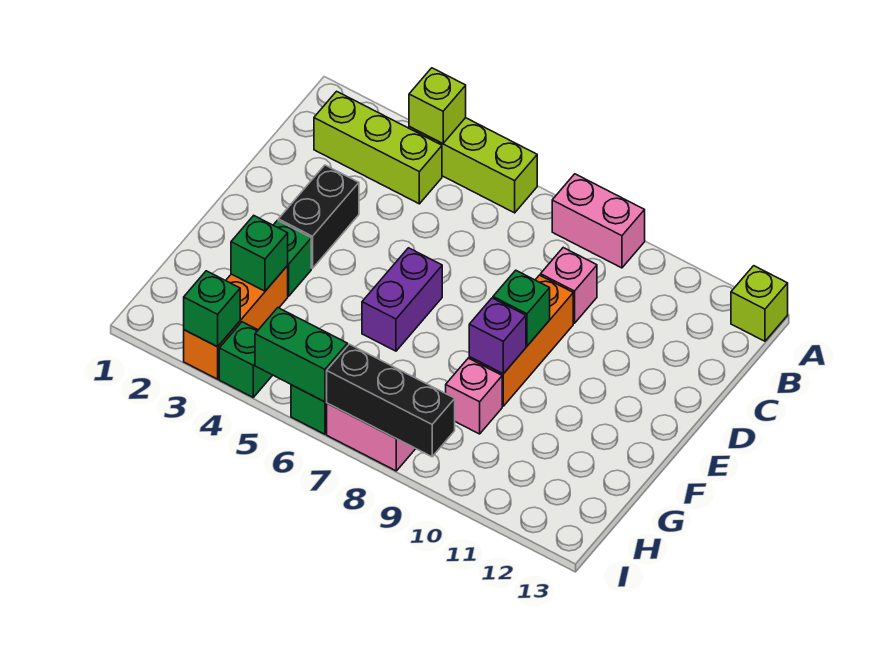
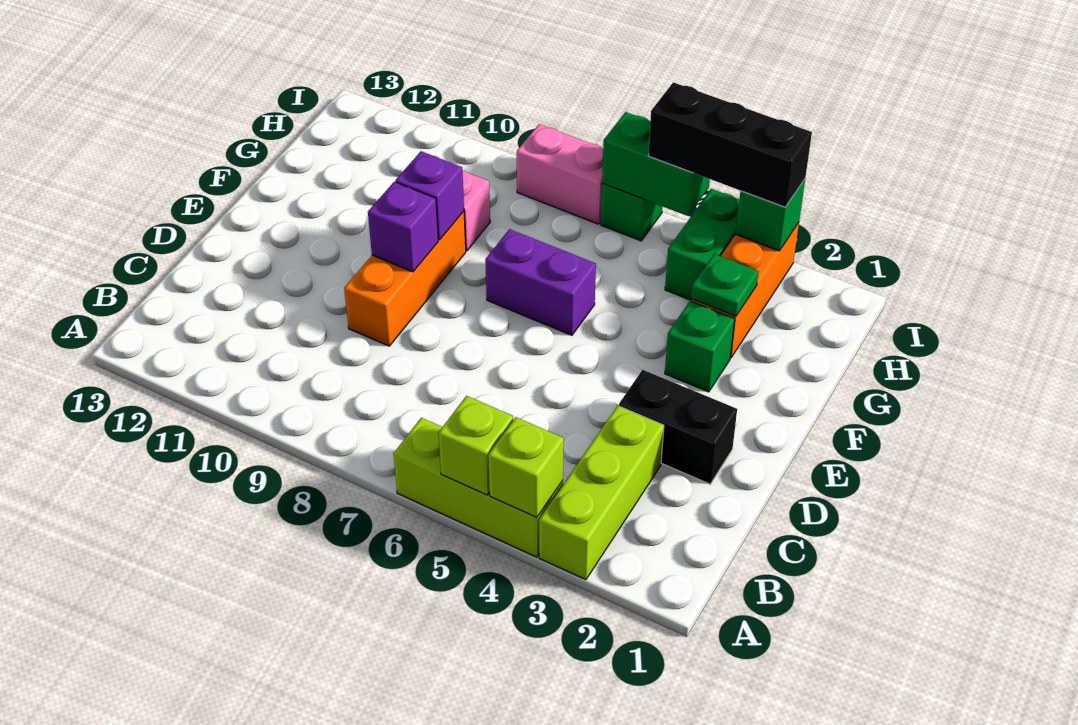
pink brick A8:A9 level 1 -> none
lime brick A13 level 1 -> lime brick A5 level 2
lime brick B2:B4 level 1 -> lime brick A3:C3 level 1
pink brick C9 level 1 -> none
black brick D3:E3 level 1 -> black brick D2:D3 level 1
purple brick E6:F6 level 1 -> purple brick F6:F7 level 1
green brick E9 level 2 -> purple brick E9 level 2
green brick G3 level 2 -> green plate G3 level 2
green brick I4 level 1 -> green brick H4:I4 level 1
black brick I7:I9 level 2 -> black brick I3:I5 level 3

